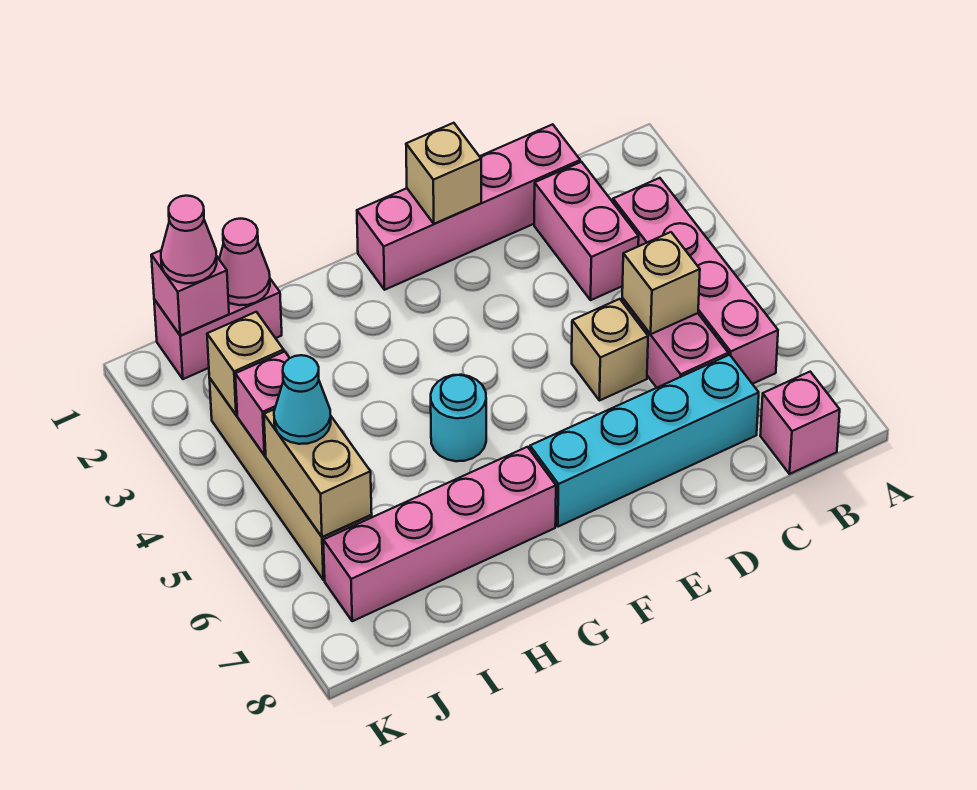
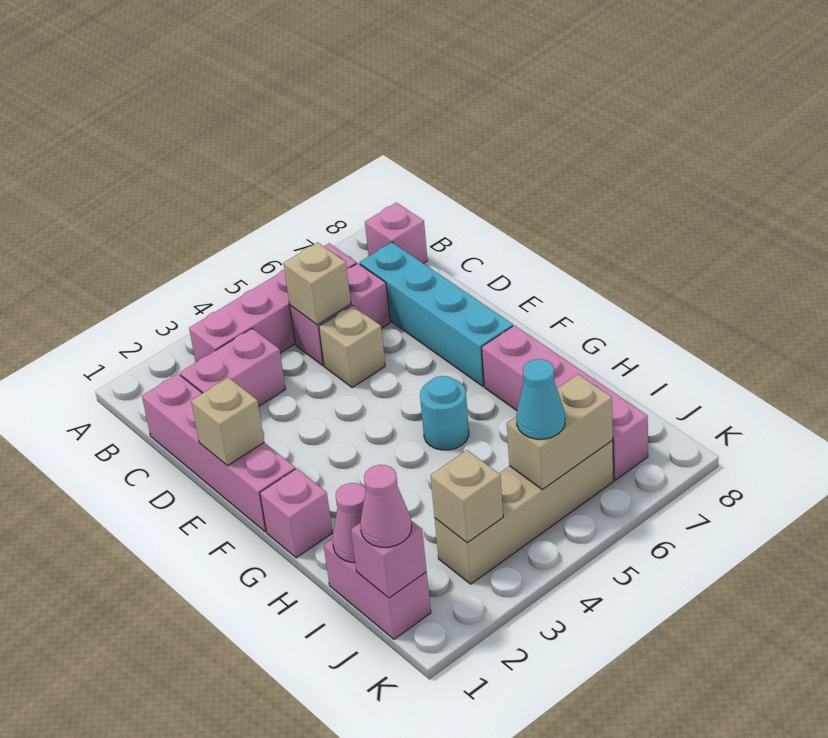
pink brick J4 level 2 -> pink brick G1 level 1

